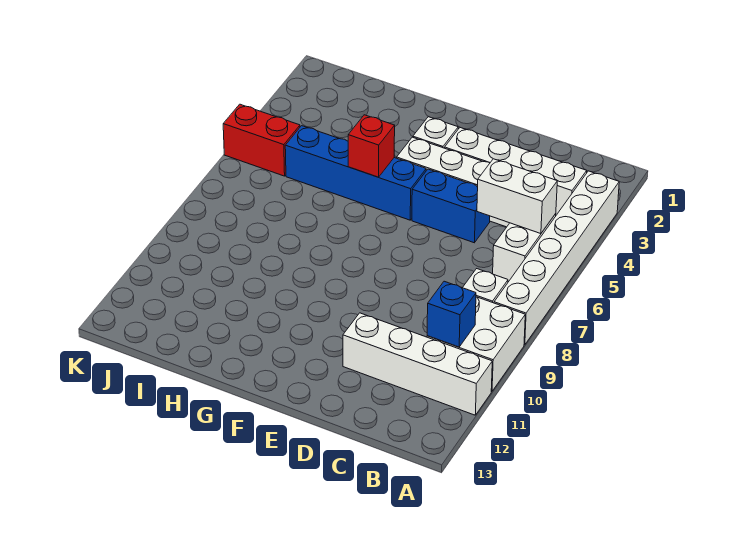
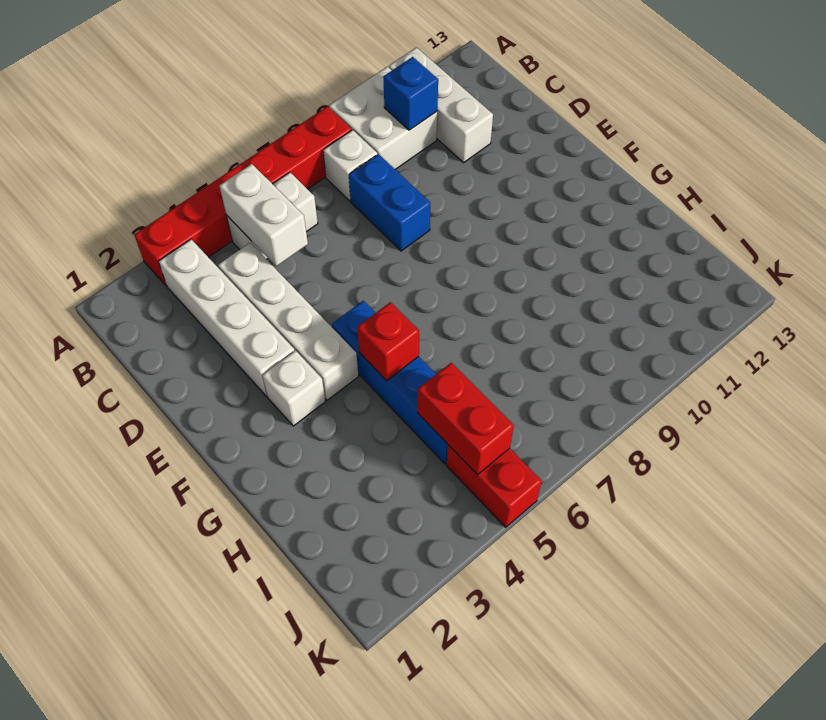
white brick A3:A8 level 1 -> red brick A3:A8 level 1
white brick A11:D11 level 1 -> white brick A11:C11 level 1
blue brick D5:E5 level 1 -> blue brick C8:D8 level 1
none -> red brick I5:J5 level 2

